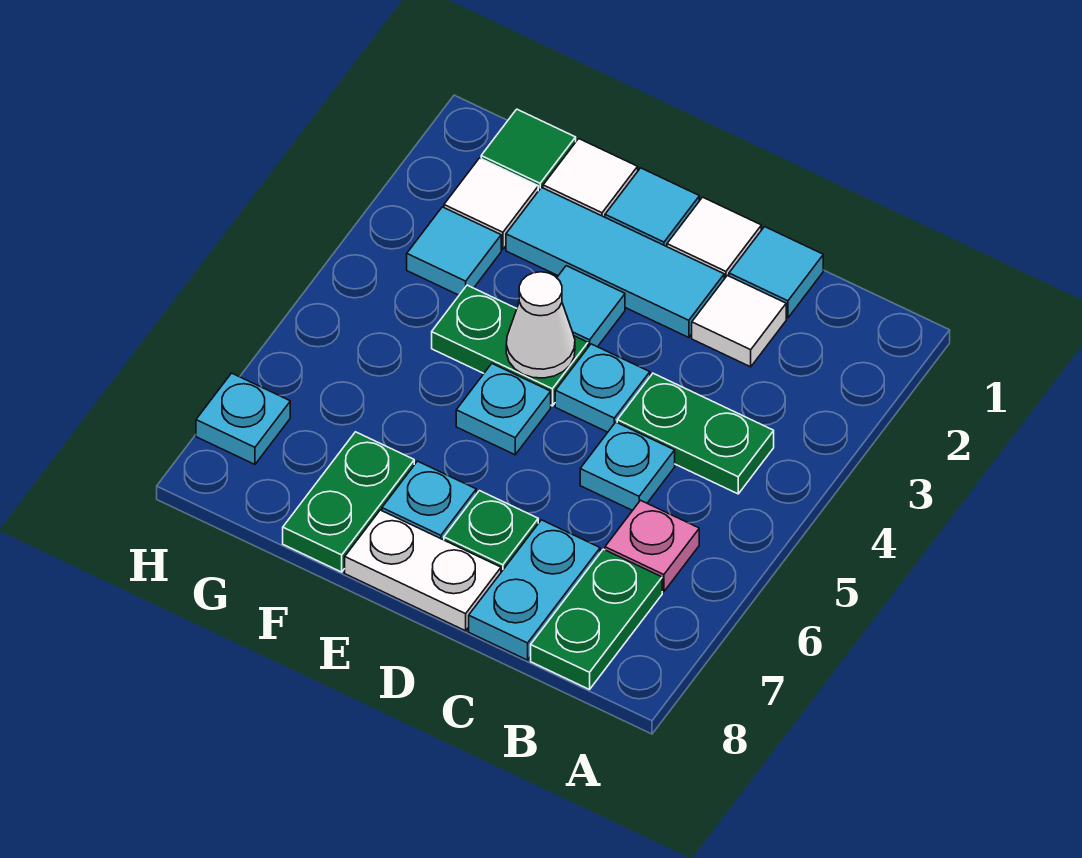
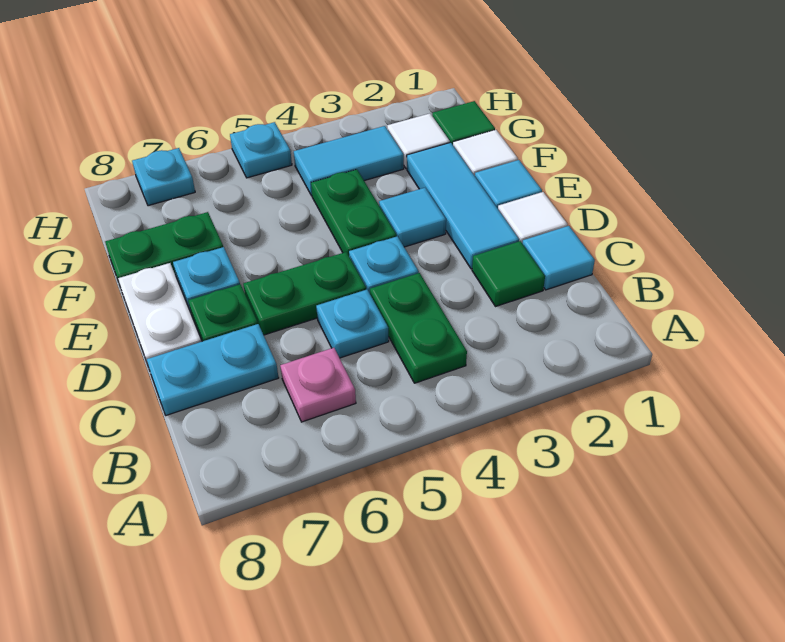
green plate B7:B8 level 1 -> green plate D5:D6 level 1
white tile C2 level 1 -> green tile C2 level 1
white cone E4 level 2 -> none
cyan plate E5 level 1 -> cyan plate H5 level 1
cyan tile G3 level 1 -> cyan tile G3:G4 level 1

